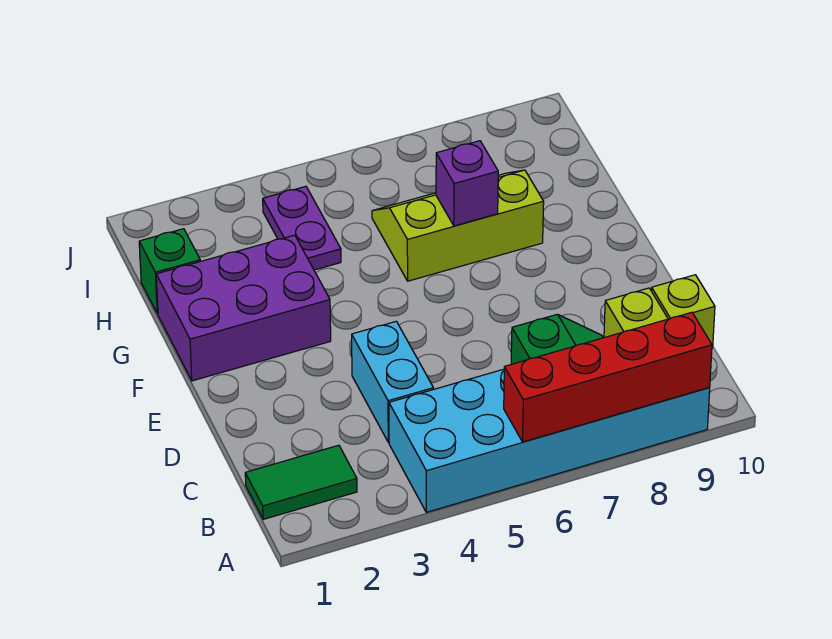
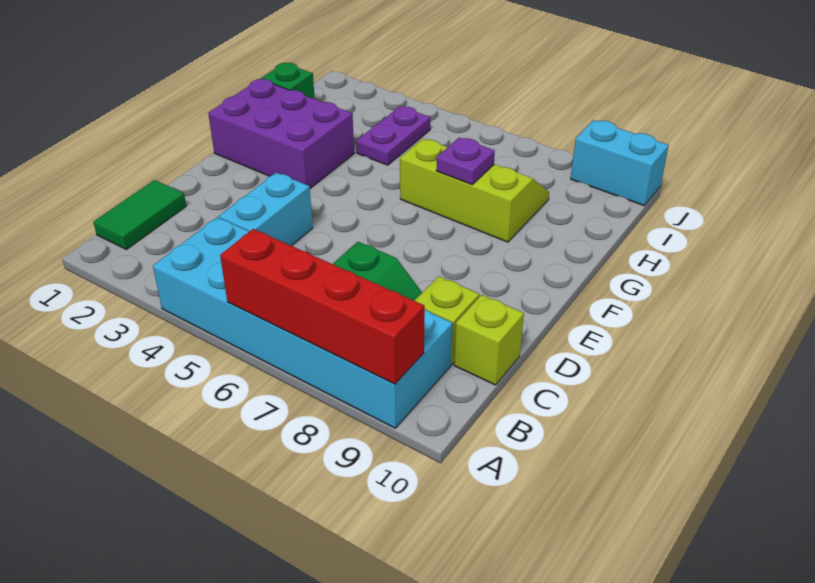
green tile B1:B2 level 1 -> green tile B1:C1 level 1
purple brick G7 level 2 -> purple plate G7 level 2
none -> cyan brick J9:J10 level 1

